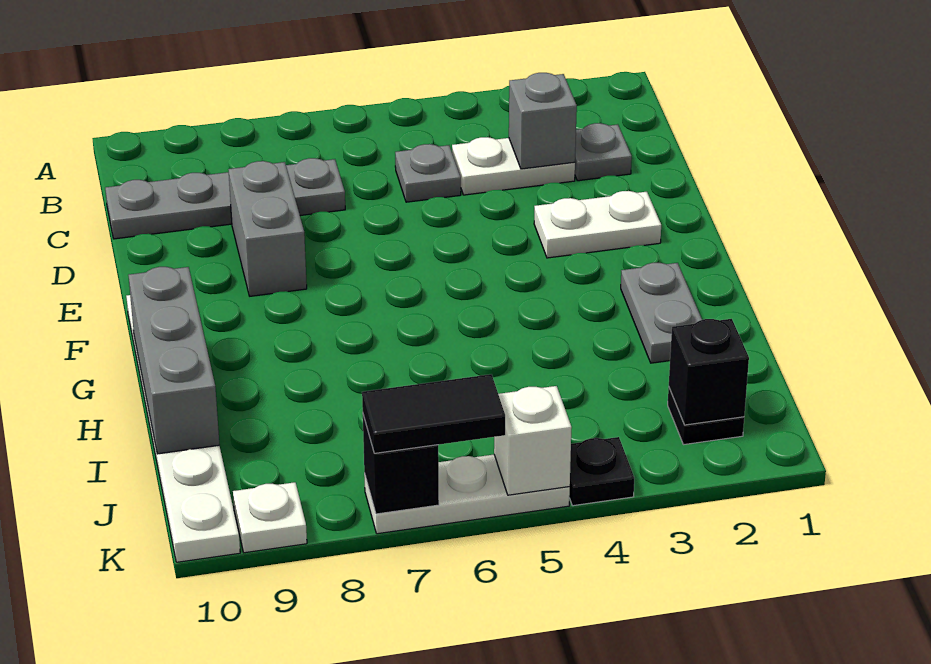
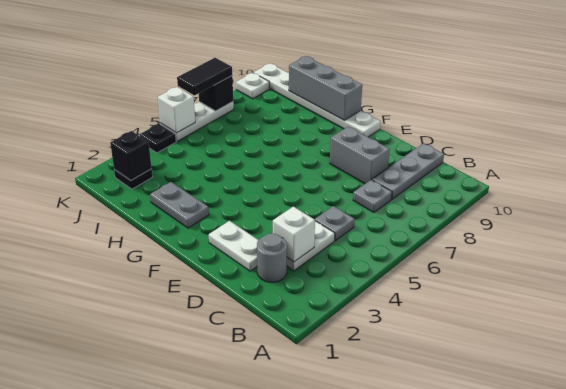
grey plate C2 level 1 -> grey round brick C2 level 1
grey brick C3 level 2 -> white brick C3 level 2
white plate E2:E3 level 1 -> white plate D2:E2 level 1

